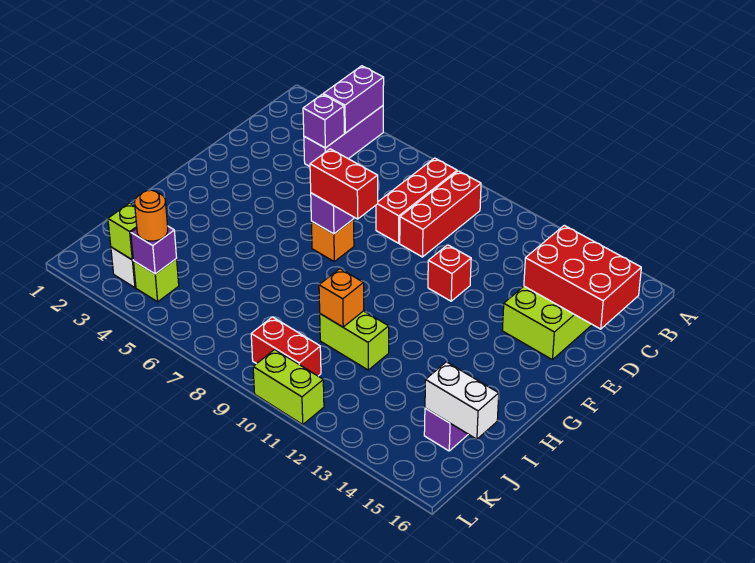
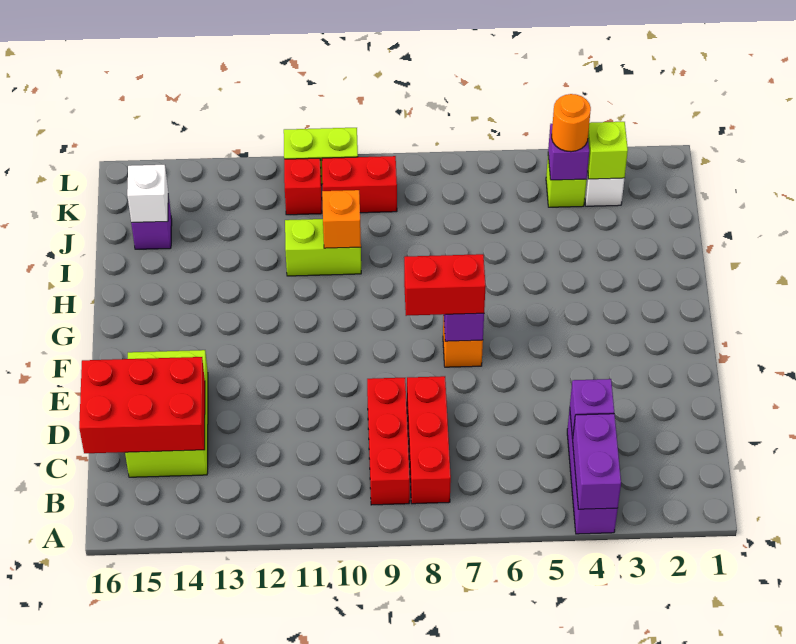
red brick E11 level 1 -> red brick K11 level 1
white brick J15:J16 level 2 -> white brick J15 level 2

